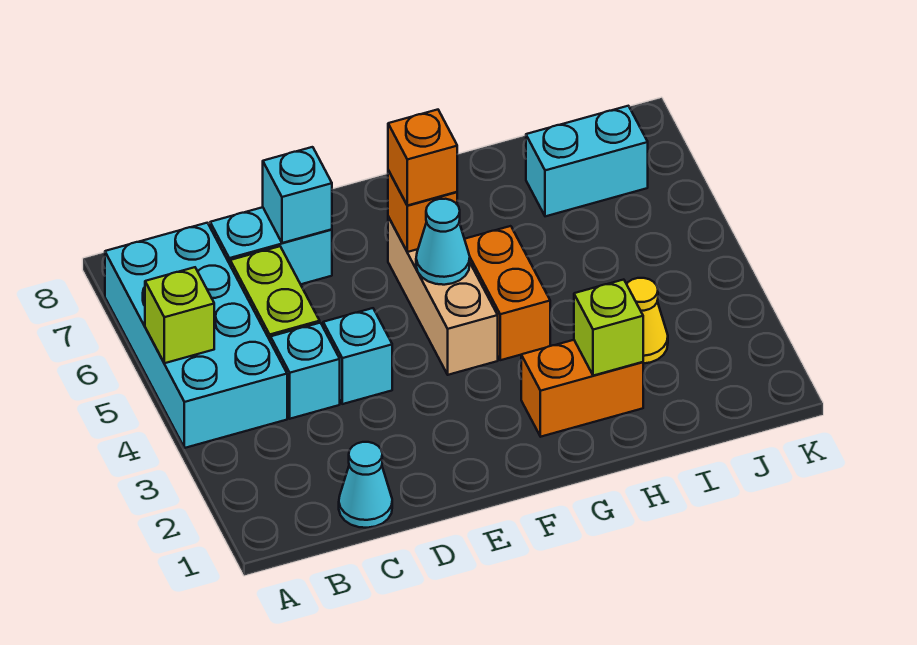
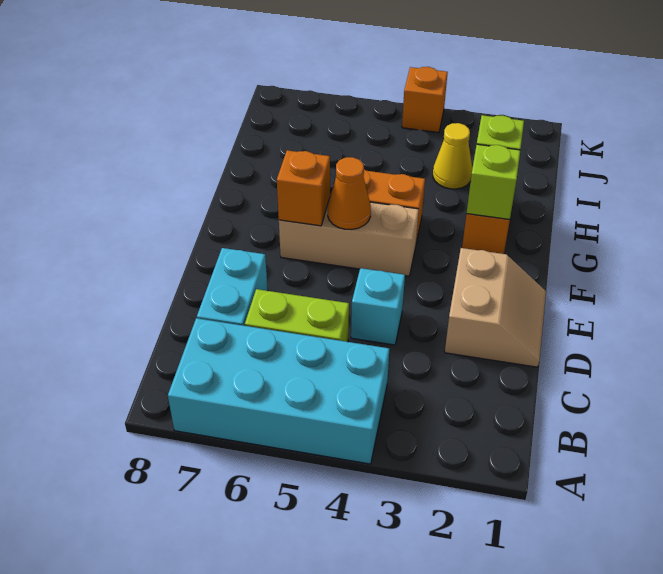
lime brick A5 level 2 -> lime brick G2 level 2
cyan cone C1 level 1 -> none
cyan brick C4 level 1 -> none
none -> tan slope D1:E2 level 1 top 2
cyan brick D7 level 2 -> none
cyan cone F5 level 2 -> orange cone F5 level 2
orange brick F6 level 3 -> orange brick K4 level 1
cyan brick I7:J7 level 1 -> none

